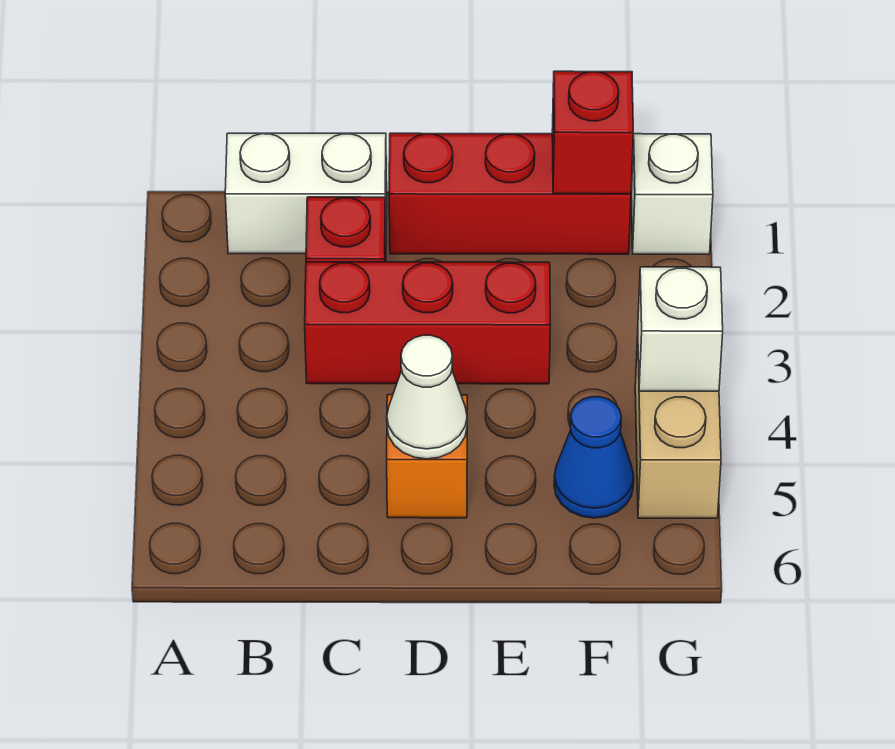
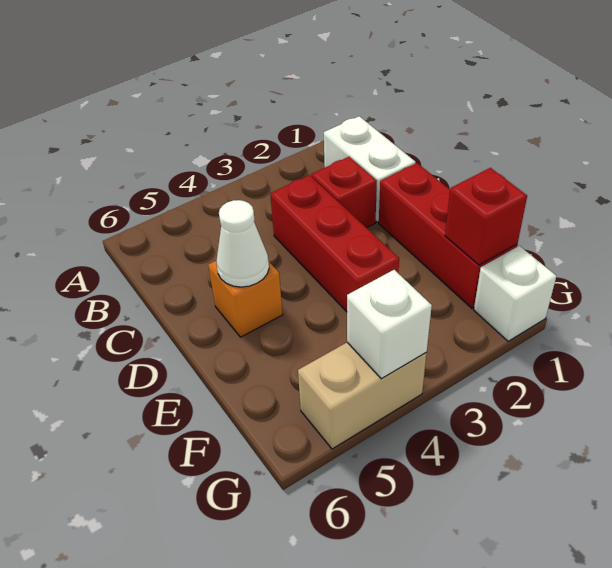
blue cone F5 level 1 -> none

